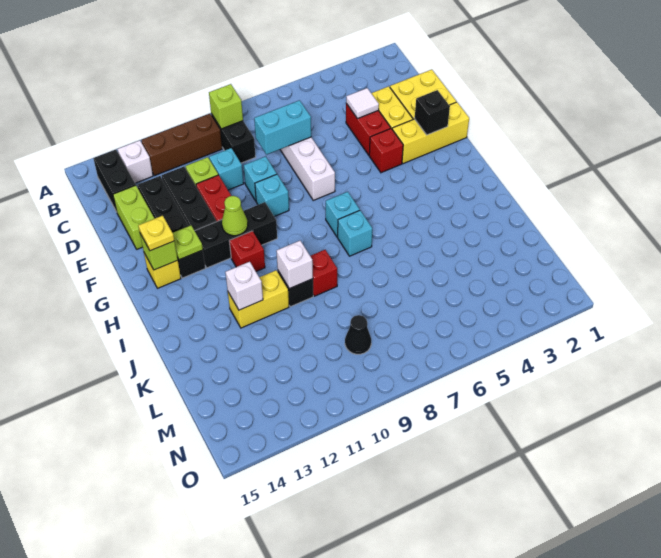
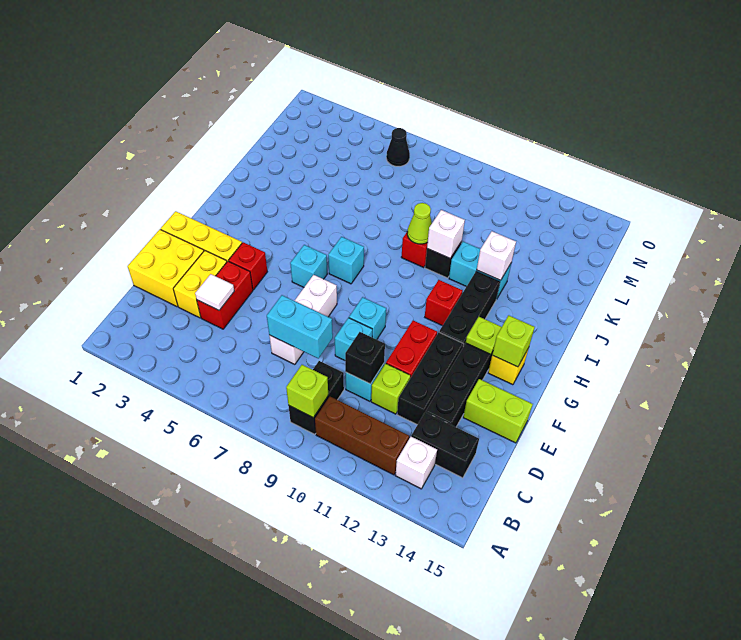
black brick B14:C14 level 1 -> black brick C13:C14 level 1
lime brick D14:E14 level 1 -> lime brick E14:E15 level 1
black brick F2 level 2 -> black brick D10 level 2
black brick G10:G12 level 1 -> black brick G12:I12 level 1
lime cone G11 level 2 -> lime cone J9 level 2
yellow plate G14 level 3 -> none
cyan brick I7 level 1 -> cyan brick G6 level 1
yellow brick J11:J12 level 1 -> cyan brick J11:J12 level 1
black cone M9 level 1 -> black cone N6 level 1

